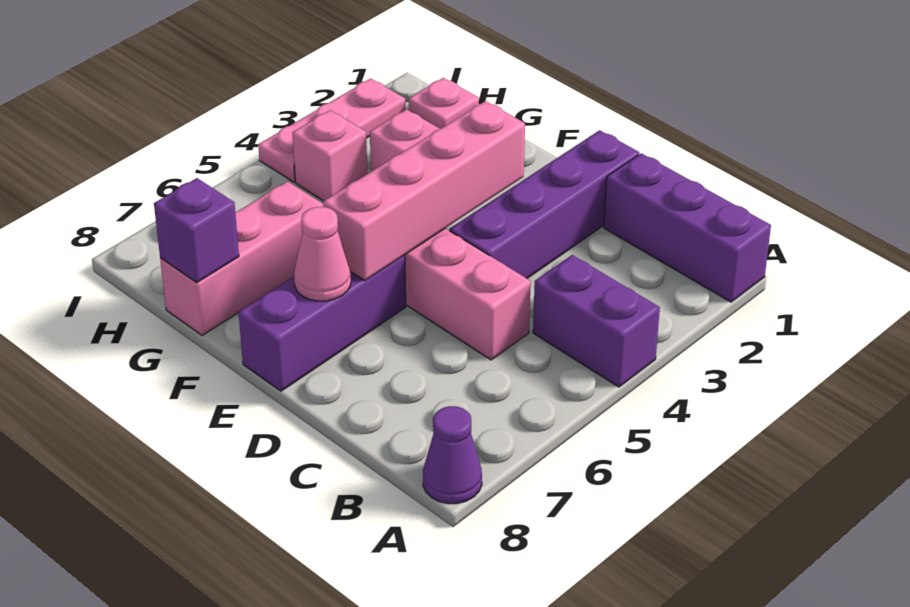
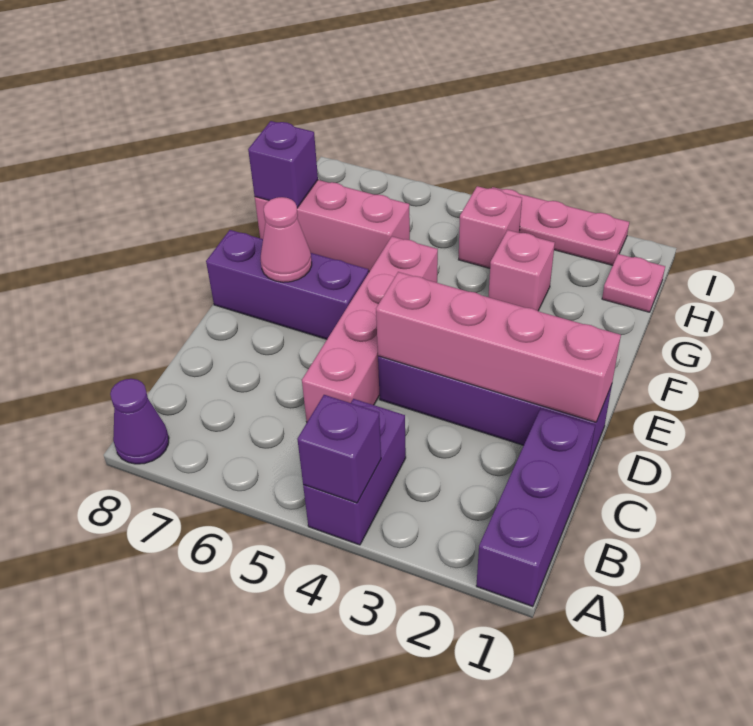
none -> purple brick A4 level 2
pink brick E3:E6 level 2 -> pink brick D1:D4 level 2

